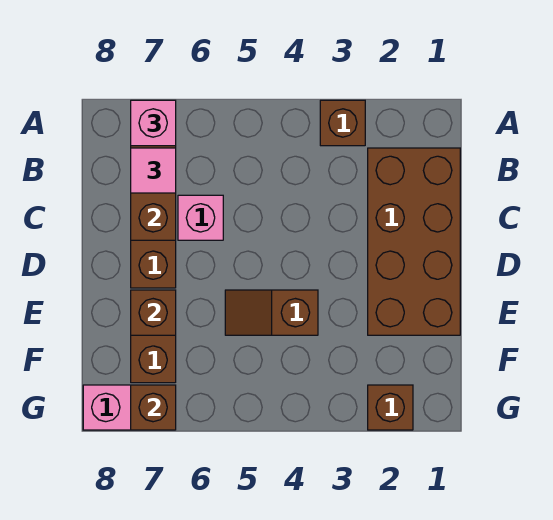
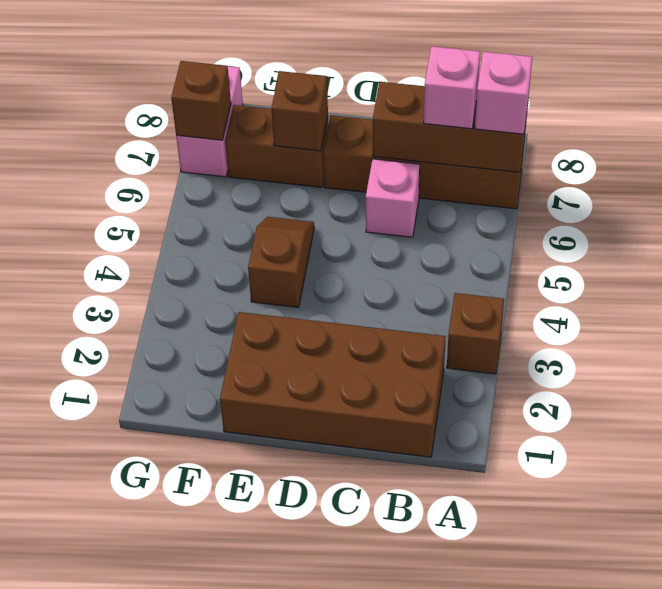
pink tile B7 level 3 -> pink brick B7 level 3
brown brick G2 level 1 -> none

